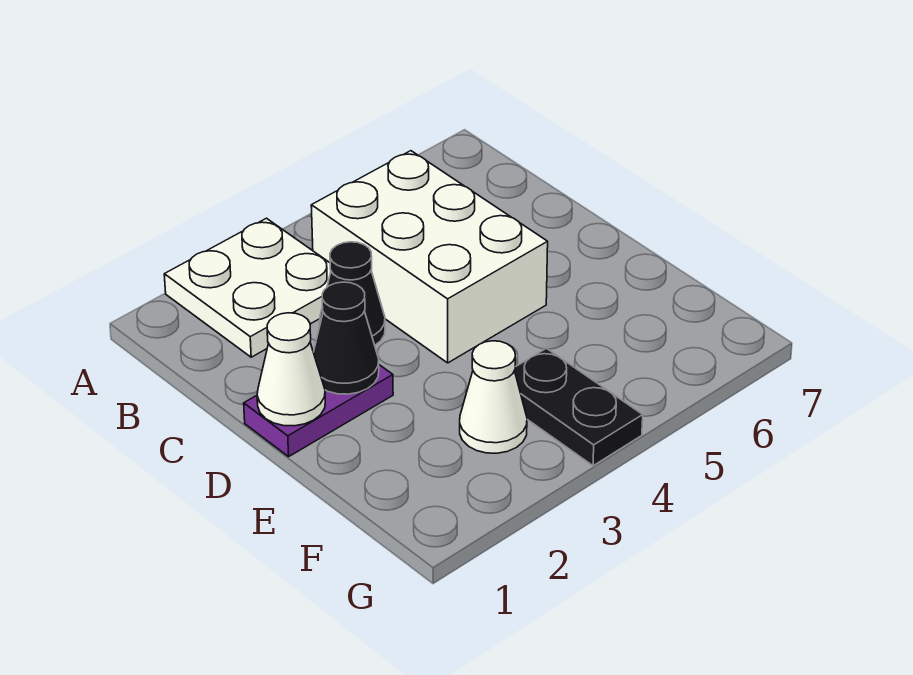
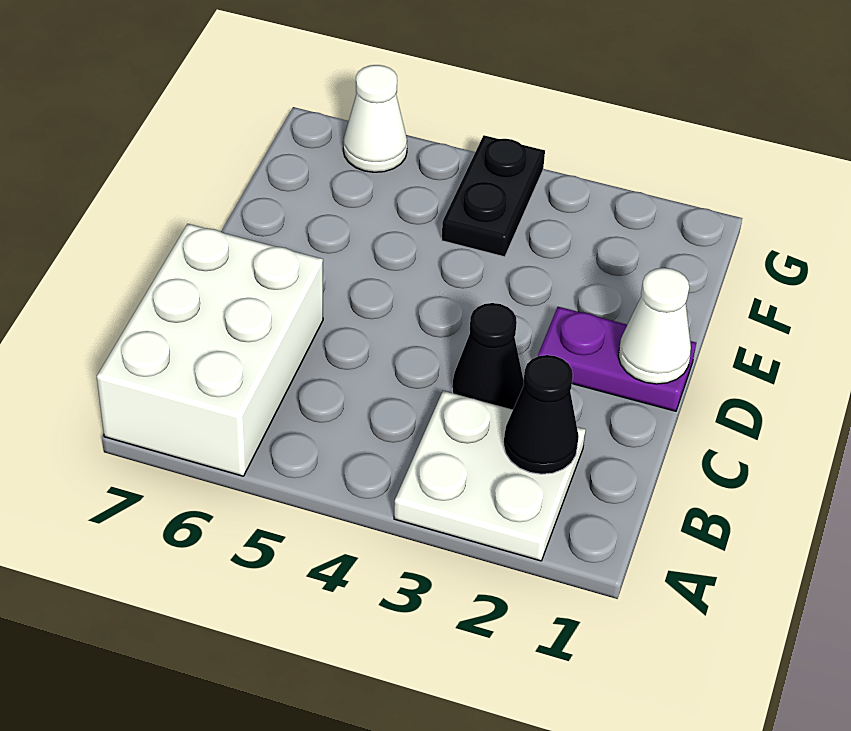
white brick B4:D5 level 1 -> white brick A6:C7 level 1
black cone D2 level 2 -> black cone B2 level 2
white cone F3 level 1 -> white cone G6 level 1

